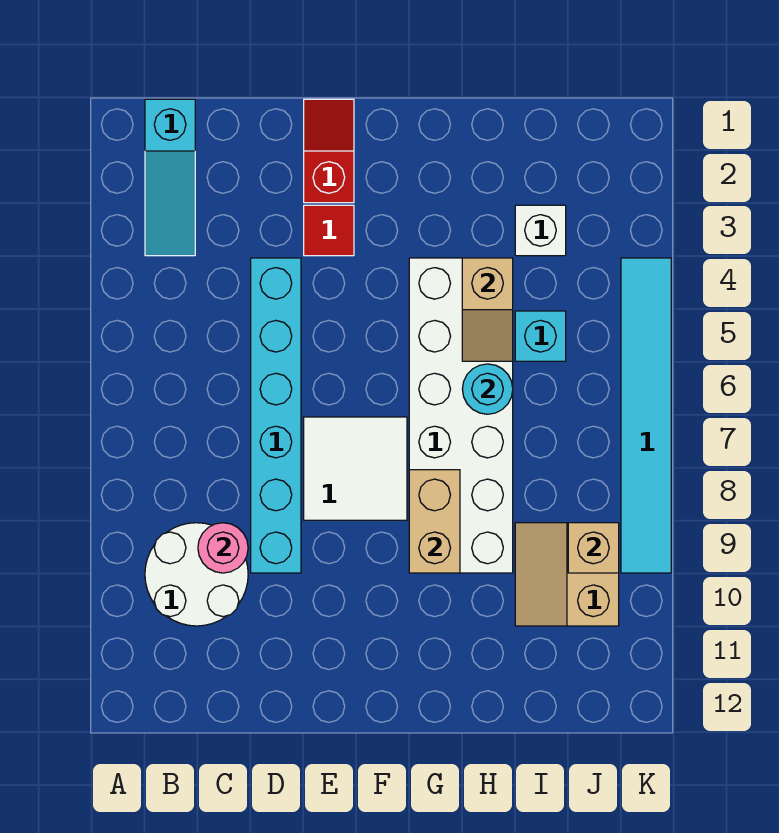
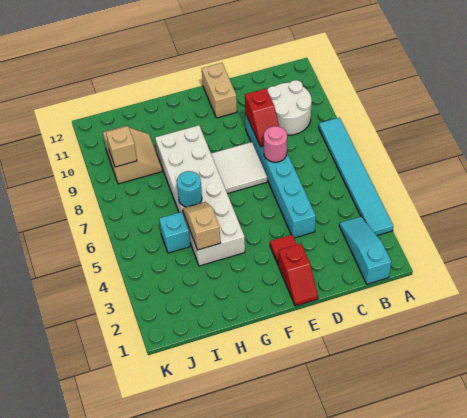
pink round brick C9 level 2 -> pink round brick D7 level 2
none -> red slope D8:D9 level 2 top 9
tan brick G8:G9 level 2 -> tan brick E11:E12 level 1
white brick I3 level 1 -> none
cyan tile K4:K9 level 1 -> cyan tile A3:A8 level 1

